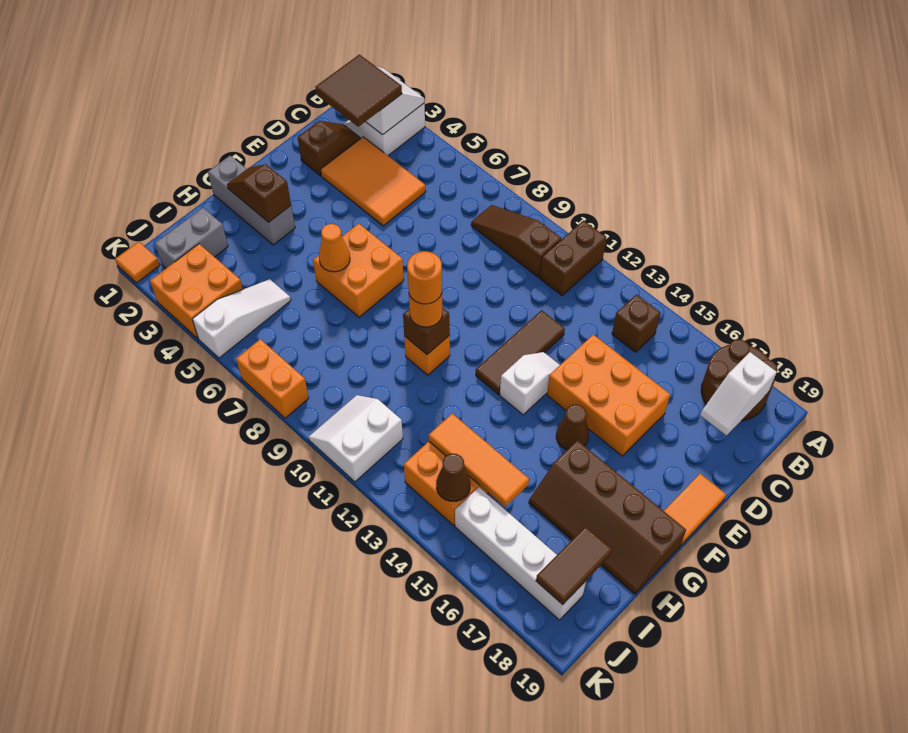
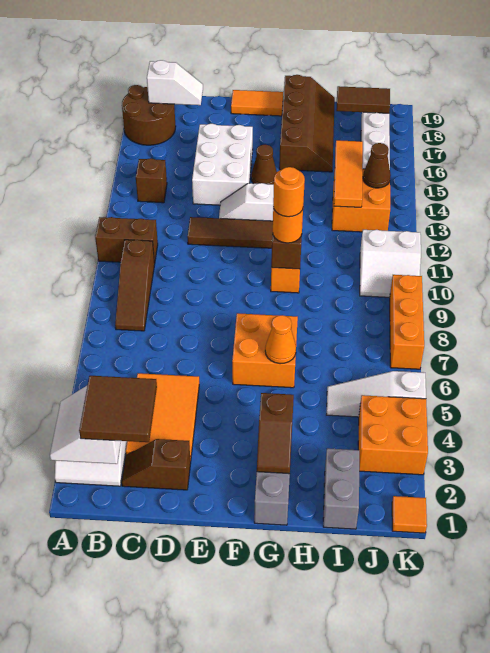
orange brick D14:E16 level 1 -> white brick D14:E16 level 1
grey brick I2:J2 level 1 -> grey brick I1:I2 level 1
orange brick K7:K8 level 1 -> orange brick K7:K9 level 1

